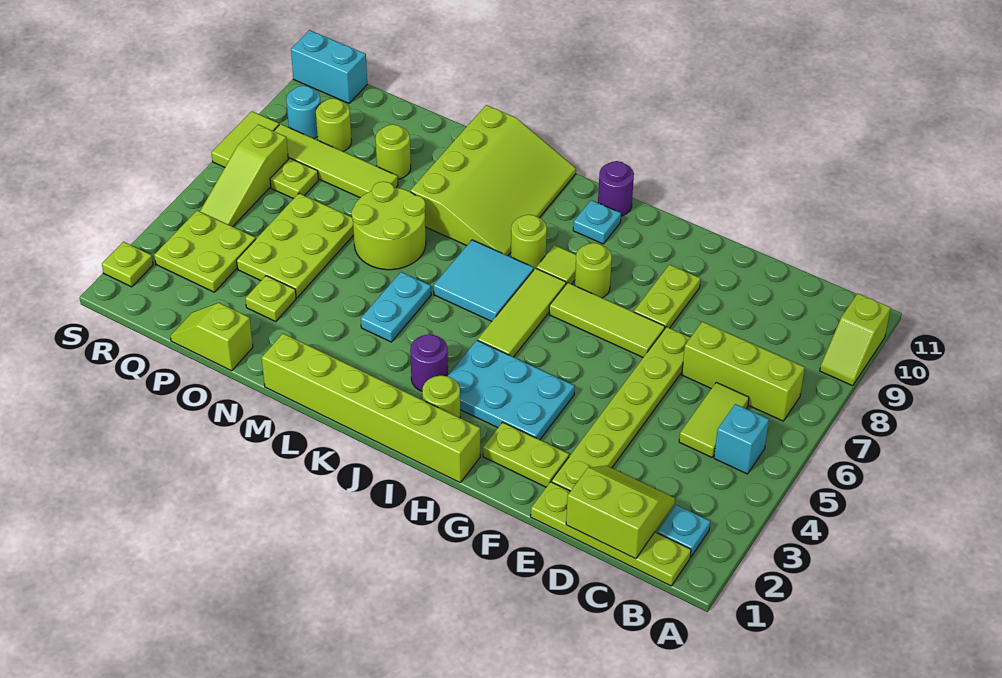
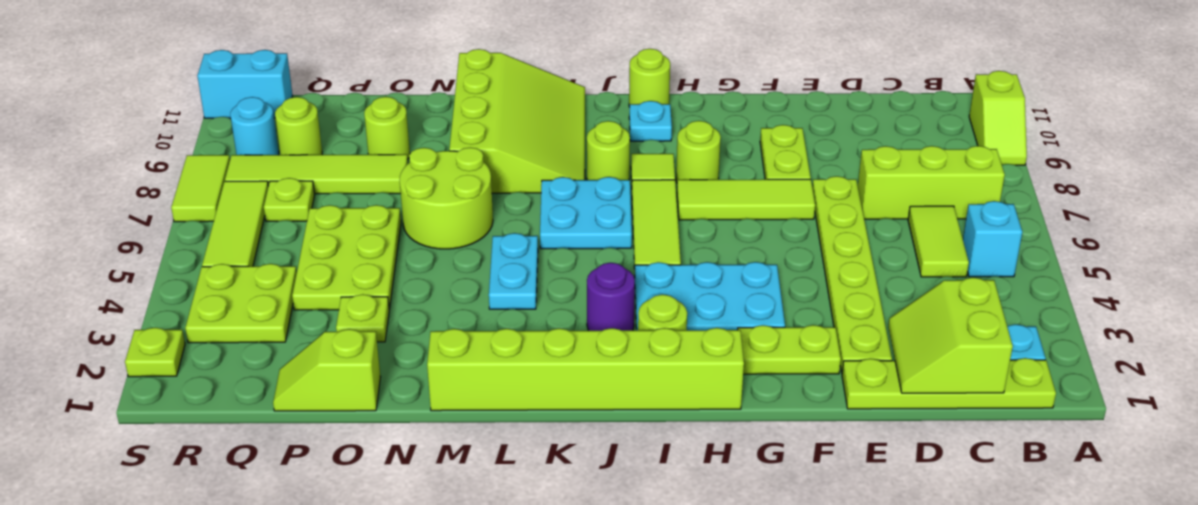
lime slope C1:D2 level 2 top 1 -> lime slope C1:D2 level 2 top C
purple round brick I11 level 1 -> lime round brick I11 level 1
cyan tile J6:K7 level 1 -> cyan plate J6:K7 level 1
lime slope R5:R7 level 1 top 7 -> lime tile R5:R7 level 1

